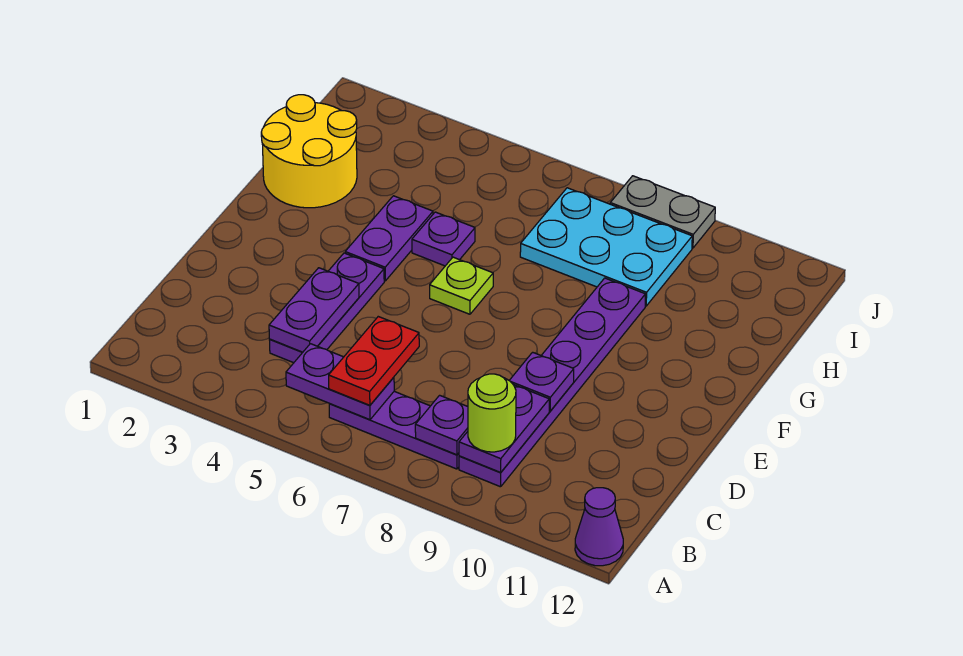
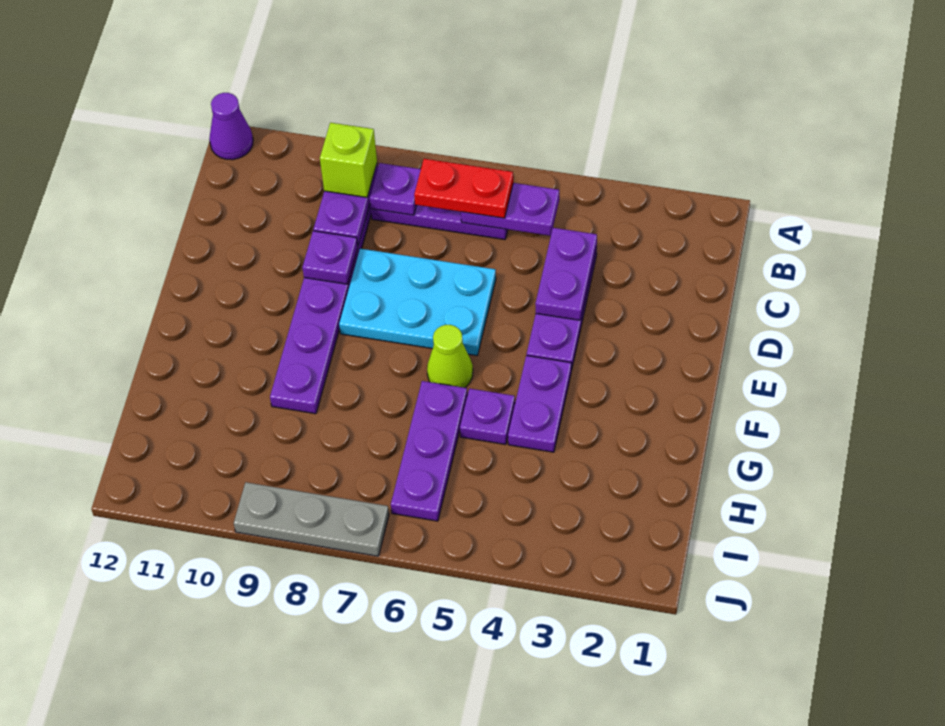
red plate B6:C6 level 3 -> red plate B6:B7 level 3
lime round brick B9 level 3 -> lime brick B9 level 3
lime plate F6 level 1 -> lime cone F6 level 1
yellow round brick G1:H2 level 1 -> none
none -> purple plate G6:I6 level 1
cyan plate H7:I9 level 1 -> cyan plate D6:E8 level 1
grey plate J8:J9 level 1 -> grey plate J7:J9 level 1

